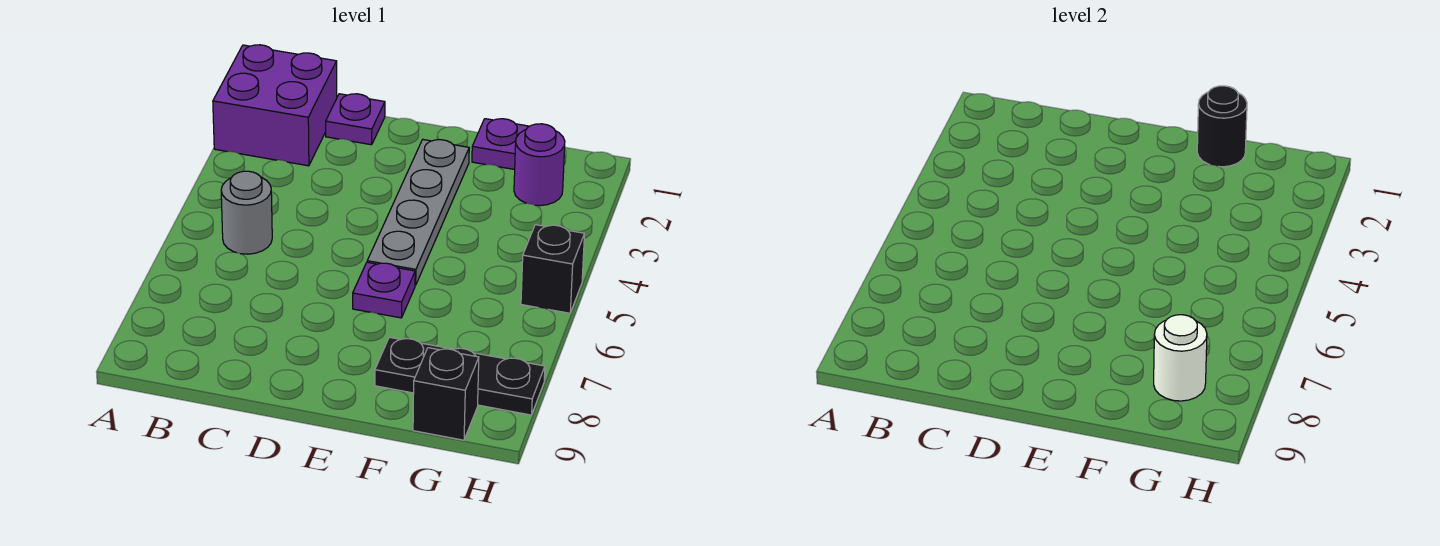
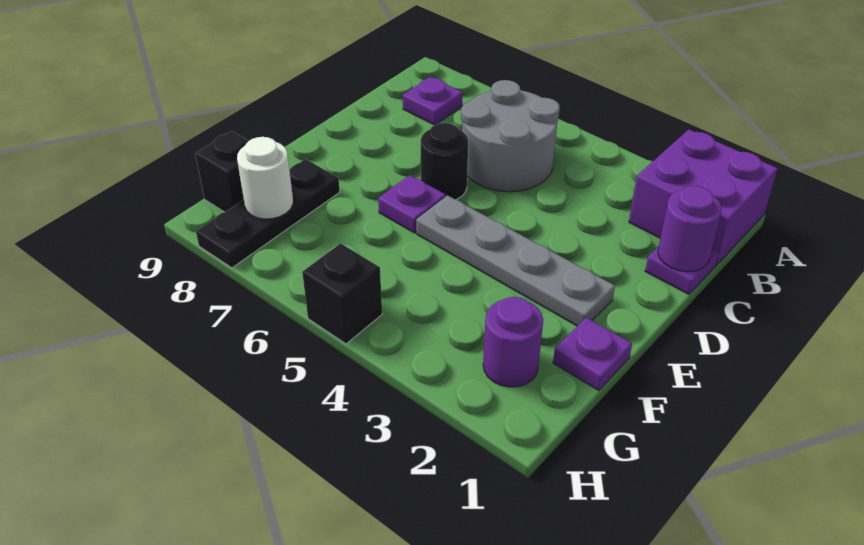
grey round brick B5 level 1 -> grey round brick B5:C6 level 1
none -> purple plate B8 level 1
none -> purple round brick C1 level 2
black round brick F1 level 2 -> black round brick D6 level 1

